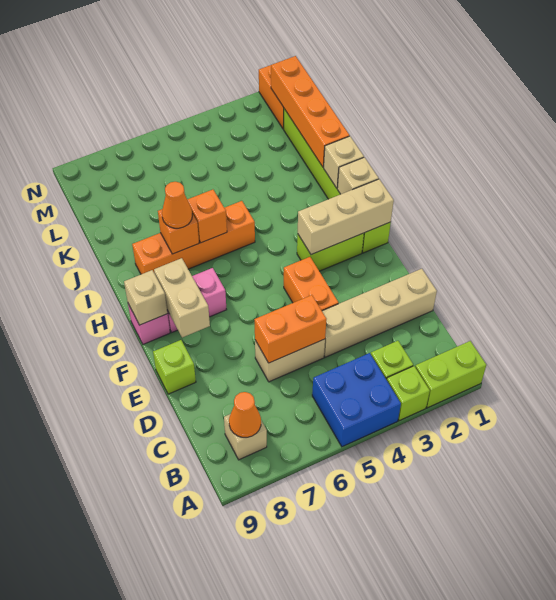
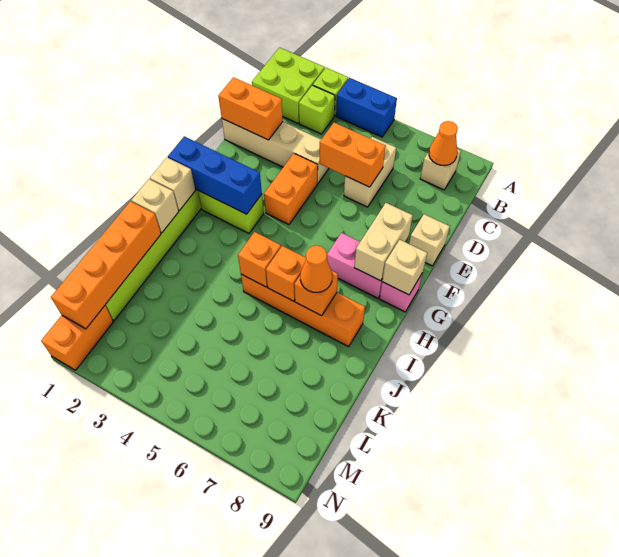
lime brick A1:A2 level 1 -> lime brick A1:B2 level 1
blue brick A4:B5 level 1 -> blue brick A4:A5 level 1
none -> orange brick D1:D2 level 2
tan brick D5:D6 level 1 -> tan brick C6:D6 level 1
lime brick E9 level 1 -> tan brick E9 level 1
tan brick G1:G3 level 2 -> blue brick G1:G3 level 2
none -> orange brick I5 level 2

